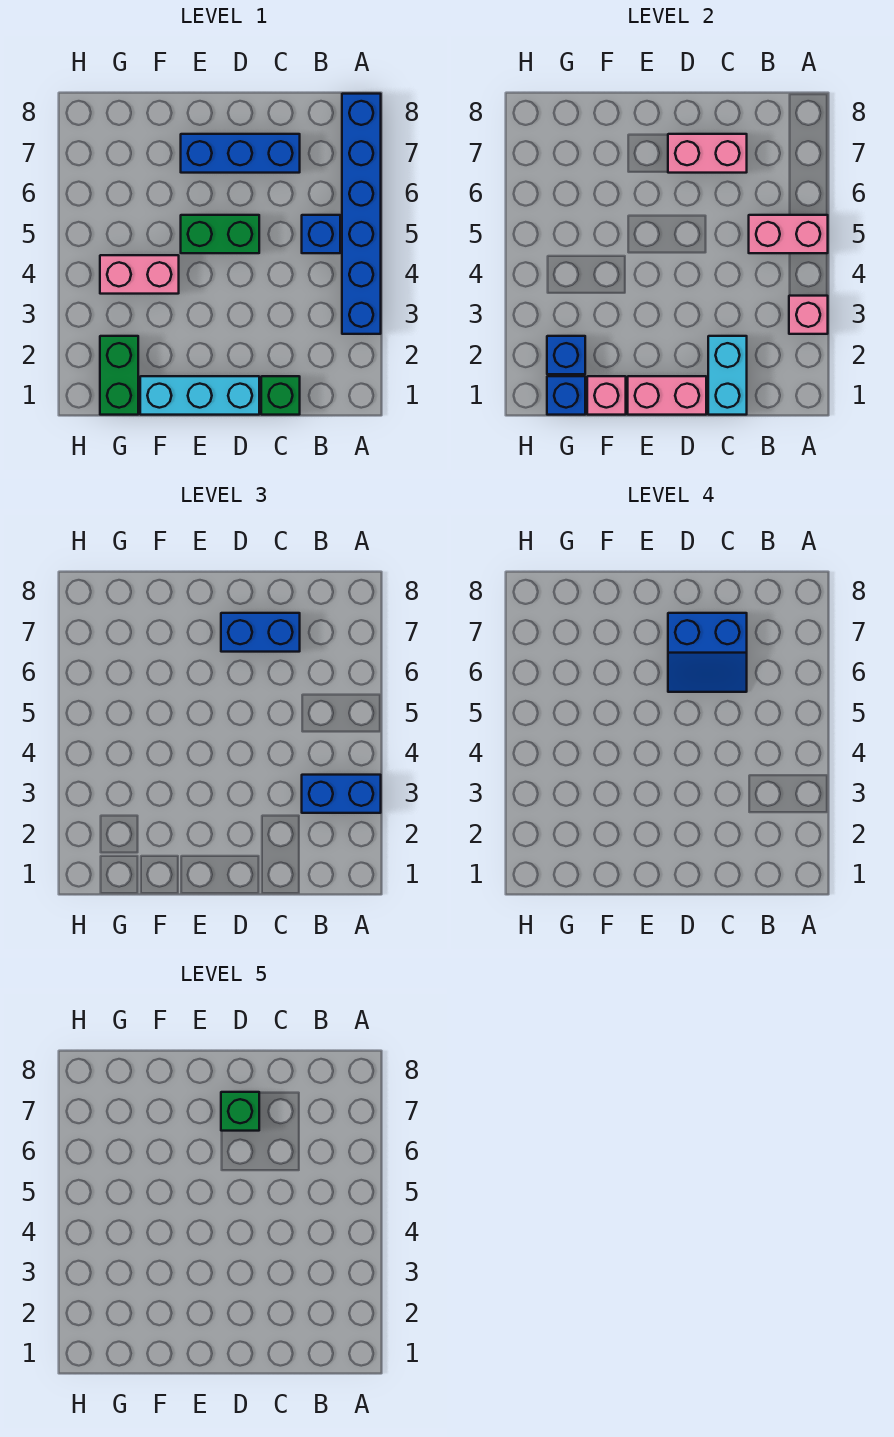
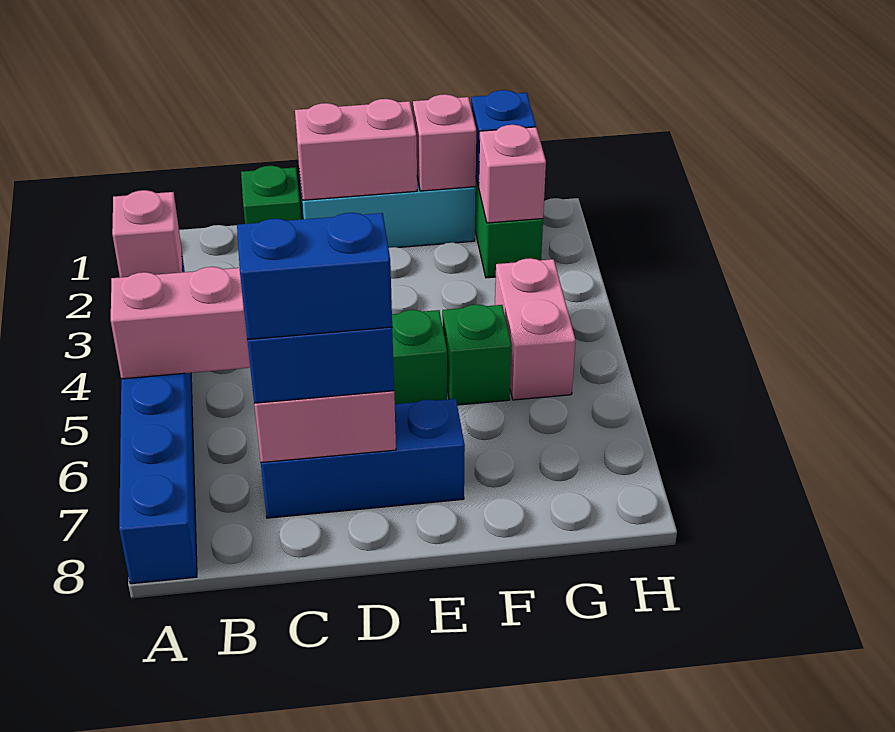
blue brick A3:B3 level 3 -> none
blue brick B5 level 1 -> none
cyan brick C1:C2 level 2 -> none
green brick D7 level 5 -> green brick F5 level 1
pink brick F4:G4 level 1 -> pink brick G4:G5 level 1
blue brick G2 level 2 -> pink brick G2 level 2

